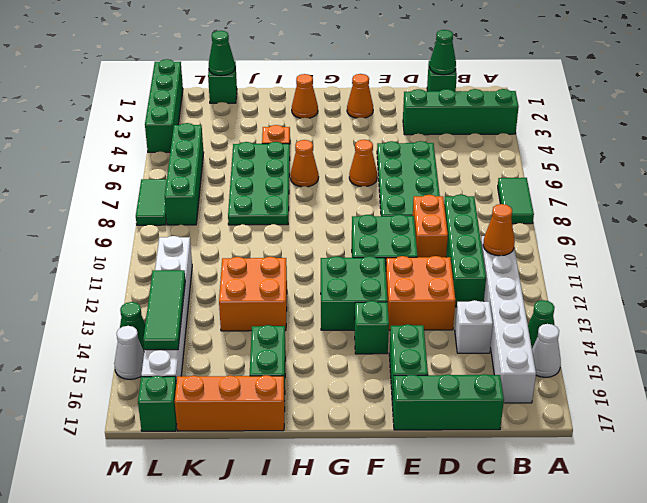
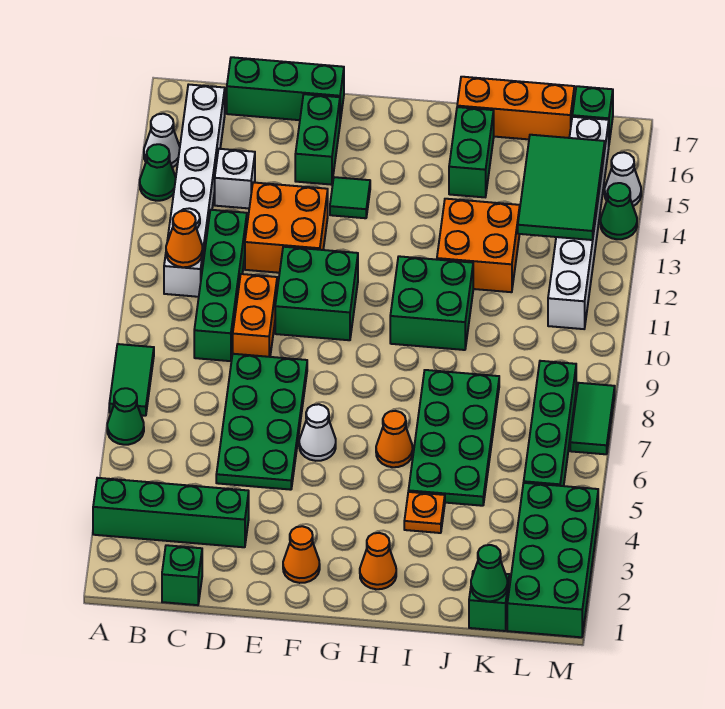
green cone C1 level 2 -> green cone A6 level 1
orange cone F6 level 1 -> white cone F6 level 1
green brick F12:G13 level 1 -> green brick H10:I11 level 1
green brick F14 level 1 -> green tile F14 level 1
green tile L13:L15 level 2 -> green tile K13:L15 level 2
green brick M1:M4 level 1 -> green brick L1:M4 level 1

